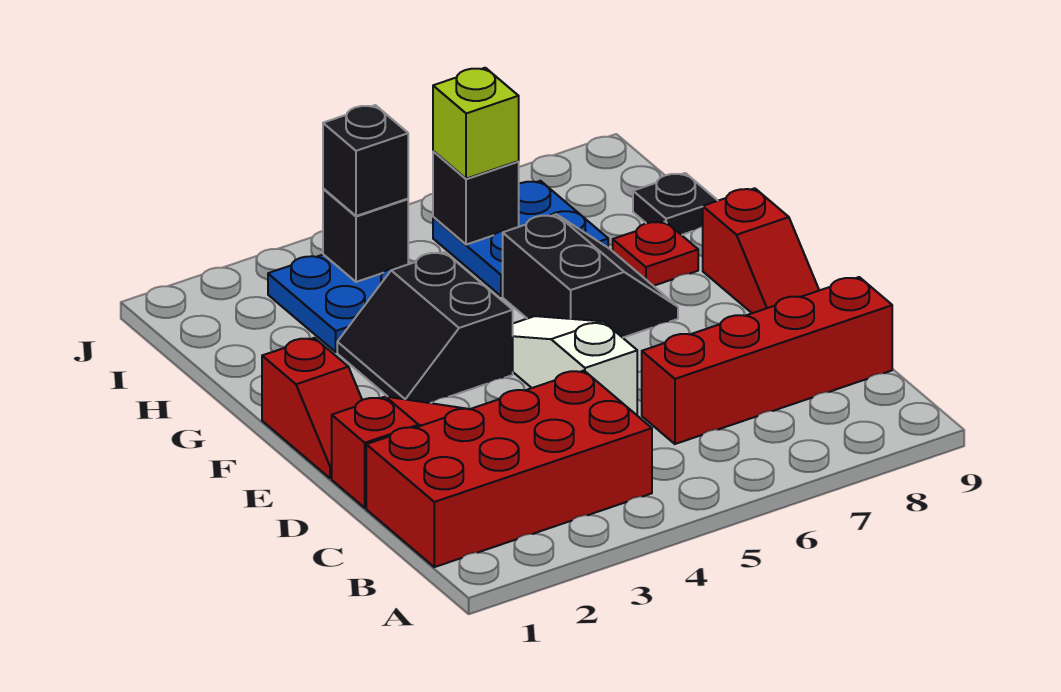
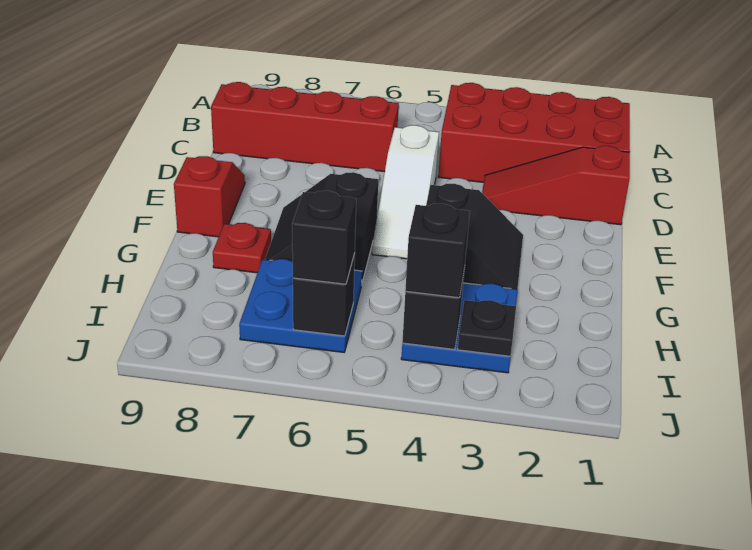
red slope E1:F1 level 1 top F -> none
black plate H9 level 1 -> black plate I3 level 2
lime brick I6 level 3 -> black brick I6 level 3

